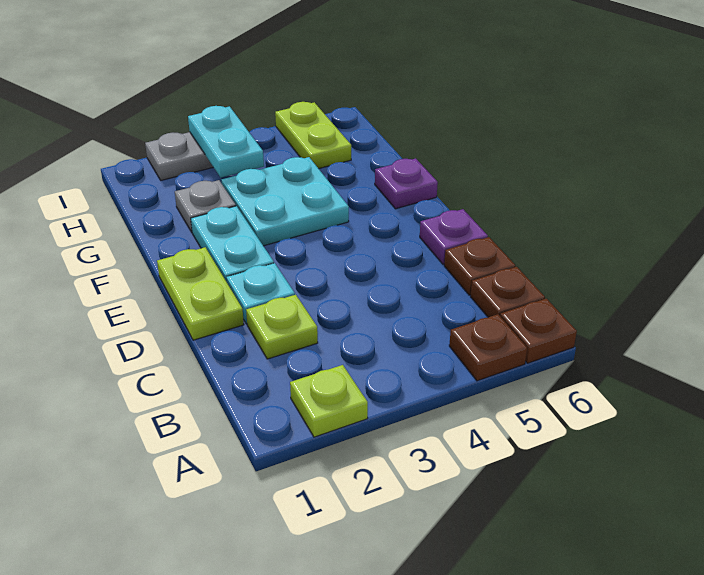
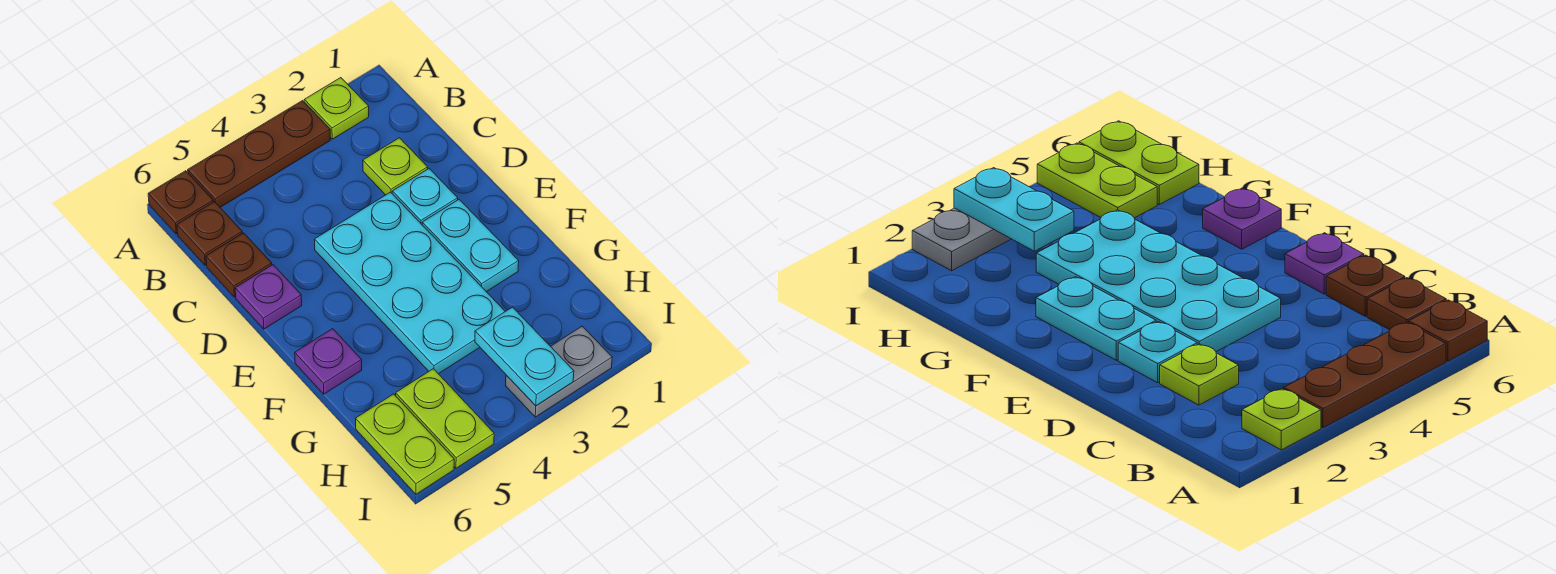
brown plate A5 level 1 -> brown plate A3:A5 level 1
lime plate D1:E1 level 1 -> lime plate H6:I6 level 1
cyan plate F3:G4 level 1 -> cyan plate D3:G4 level 1
grey plate G2 level 1 -> none

